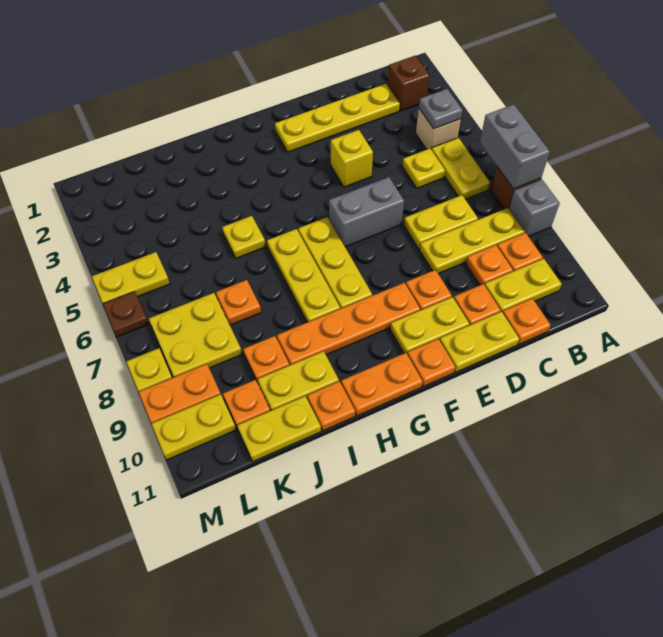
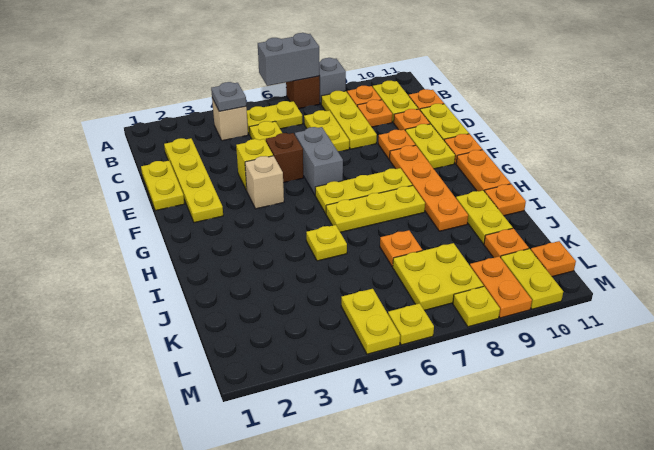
brown brick B2 level 1 -> brown brick E5 level 1
none -> tan brick F4 level 1
orange plate J9 level 1 -> orange plate L11 level 1
yellow plate J11:K11 level 1 -> yellow plate D1:E1 level 1
brown plate M6 level 1 -> yellow plate M6 level 1

